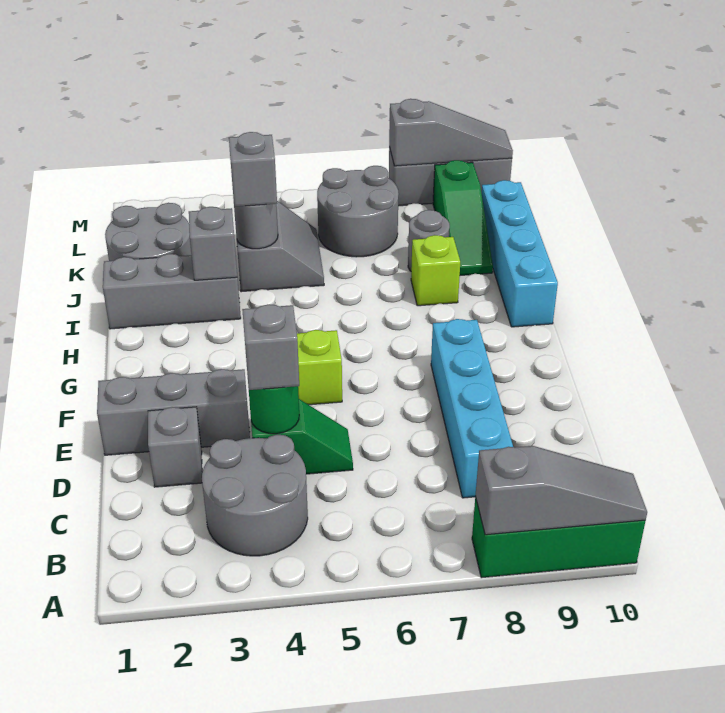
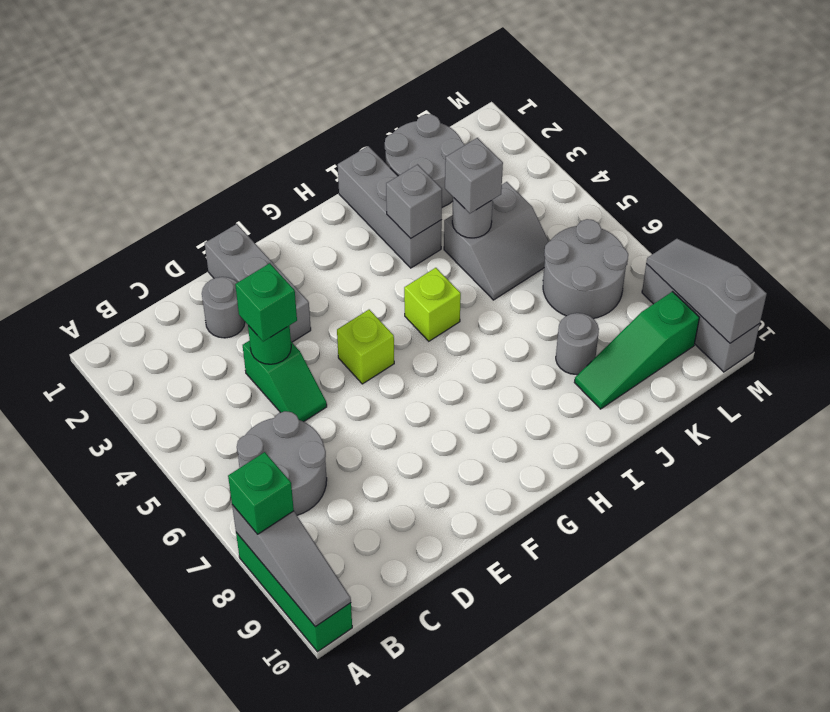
none -> green brick A8 level 3
grey round brick B3:C4 level 1 -> grey round brick B6:C7 level 1
cyan brick C8:F8 level 1 -> none
grey brick D2 level 1 -> grey round brick D2 level 1
grey brick D4 level 3 -> green brick D4 level 3
cyan brick H10:K10 level 1 -> none
lime brick I8 level 1 -> lime brick H5 level 1
grey slope M8:M10 level 2 top 8 -> grey slope M8:M10 level 2 top 10

